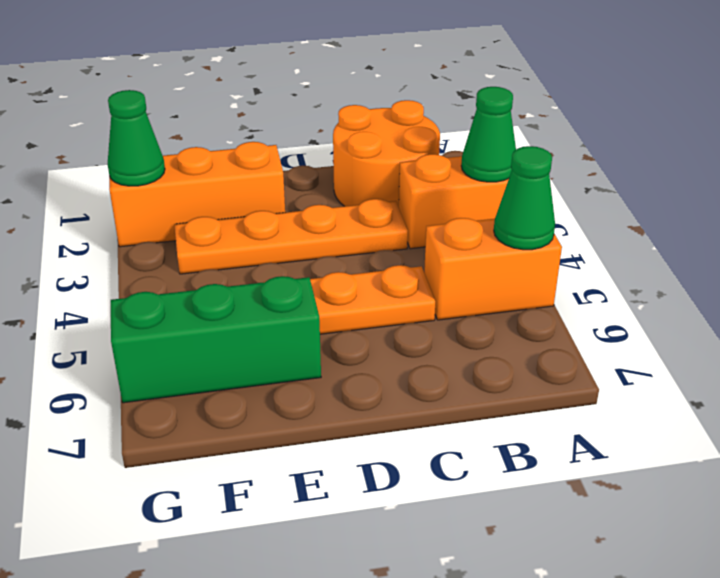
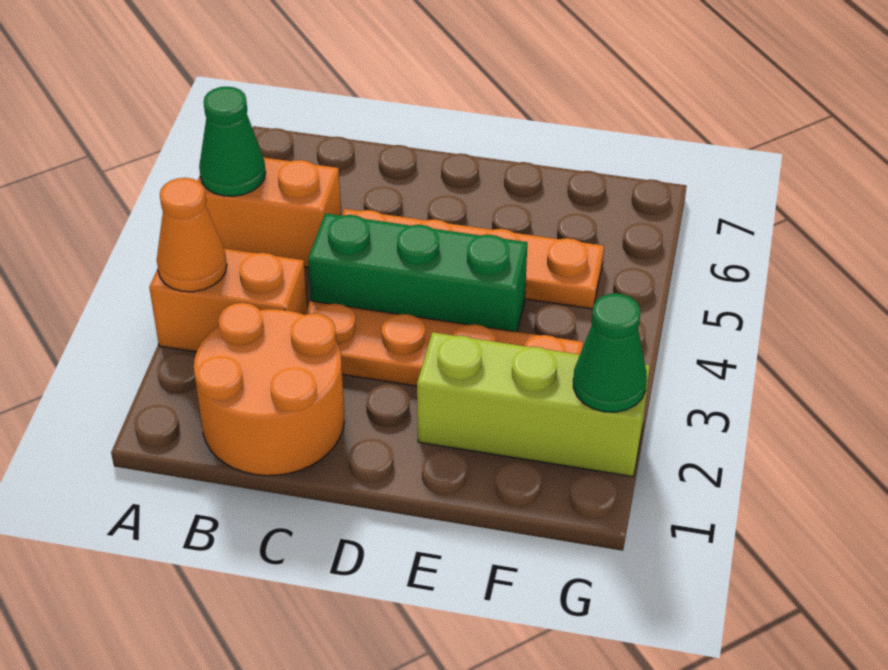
green cone A3 level 2 -> orange cone A3 level 2
orange brick E2:G2 level 1 -> lime brick E2:G2 level 1
green brick E6:G6 level 1 -> green brick C4:E4 level 1

